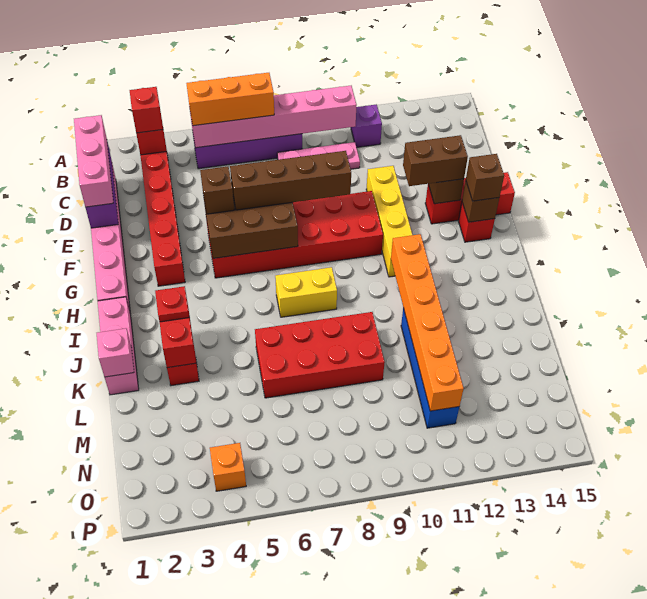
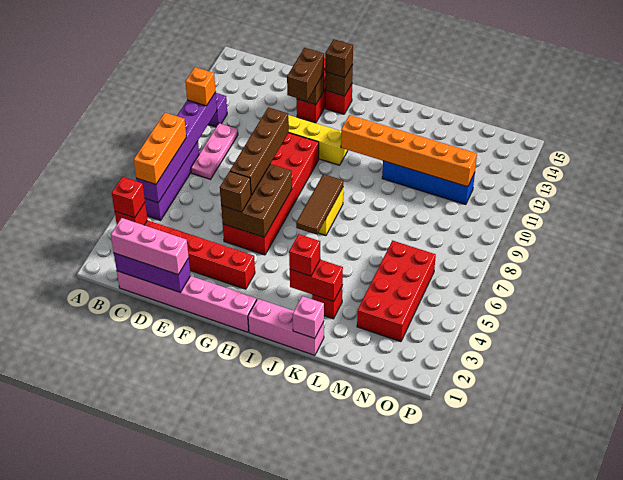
pink brick B5:B10 level 2 -> purple brick B5:B10 level 2
none -> brown tile I6:I8 level 2
red plate J3 level 3 -> red brick J3 level 3
red brick K6:L9 level 1 -> red brick M3:N6 level 1
orange brick O4 level 1 -> orange brick B10 level 3

